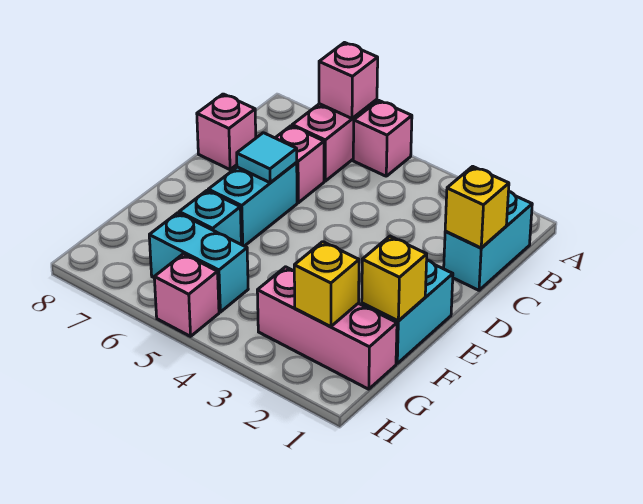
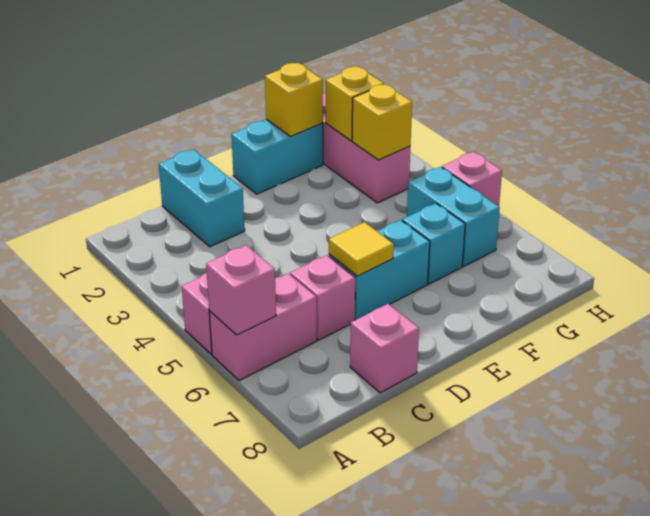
cyan brick B1:C1 level 1 -> cyan brick C1:C2 level 1
yellow brick C1 level 2 -> yellow brick G3 level 2
cyan tile D6 level 2 -> yellow tile D6 level 2

